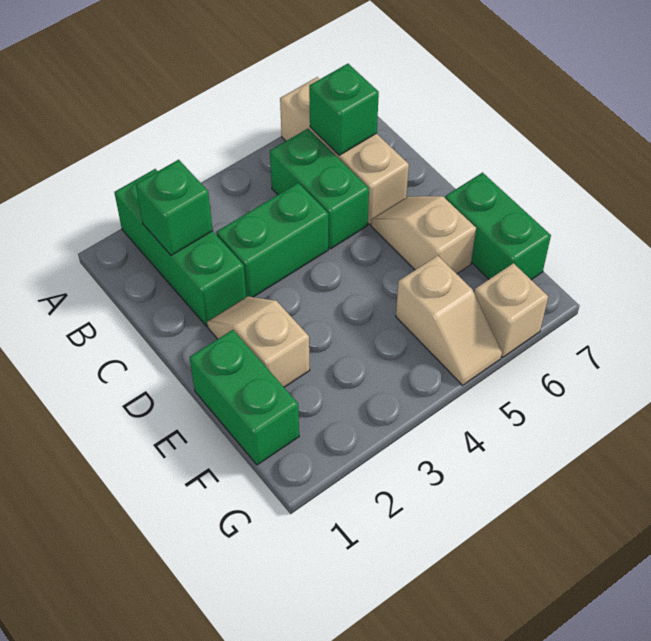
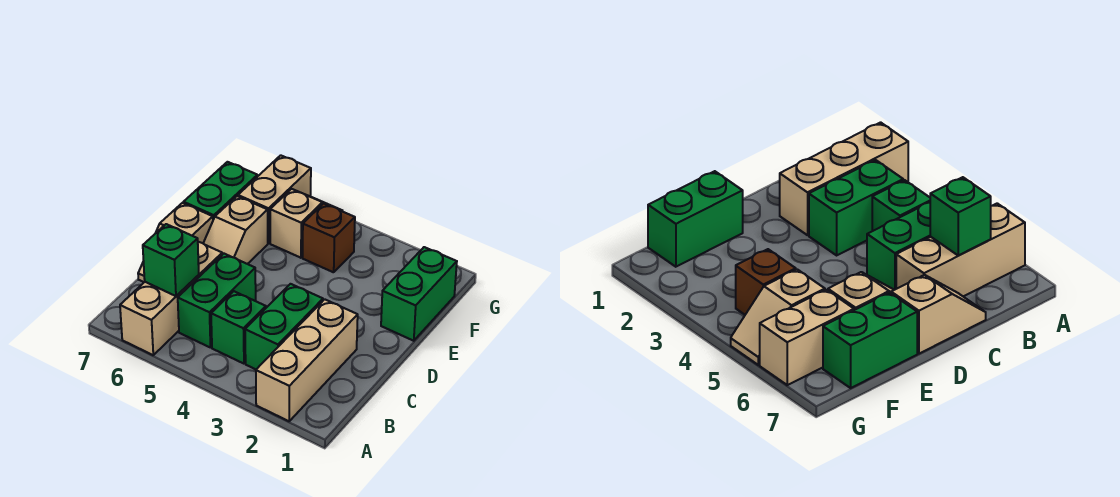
green brick A2:C2 level 1 -> tan brick A2:C2 level 1
green brick B2 level 2 -> green brick B4 level 1
green brick C3:C4 level 1 -> green brick B3:C3 level 1
tan slope D2:E2 level 1 top E -> tan slope C7:D7 level 1 top D
none -> brown brick F4 level 1
tan brick G6 level 1 -> tan brick F6:G6 level 1

